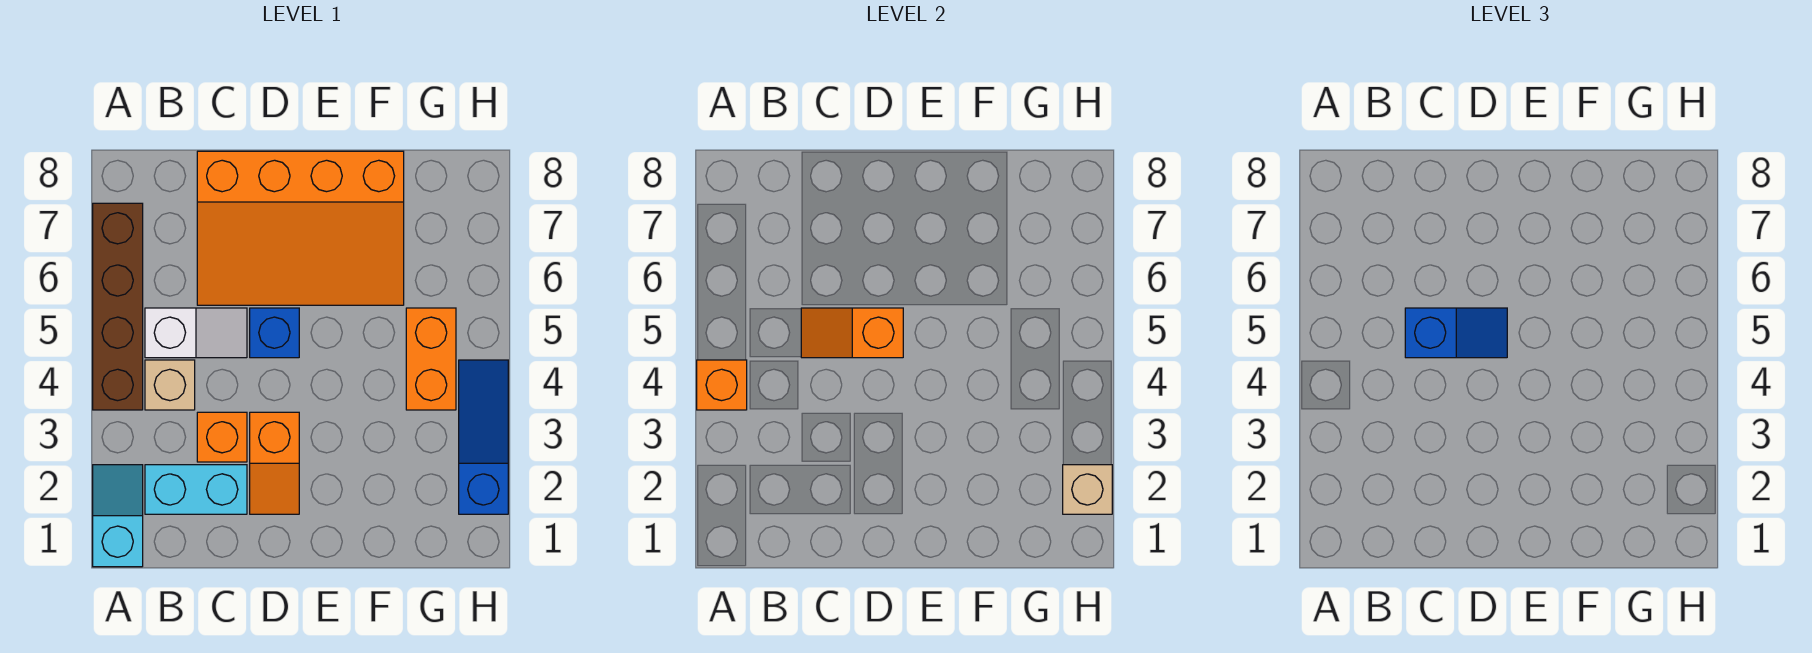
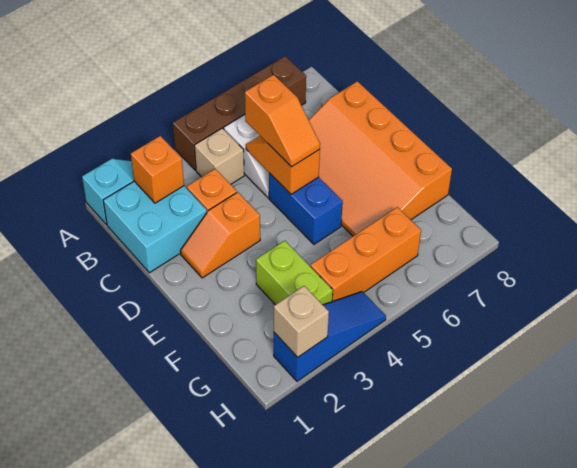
orange brick A4 level 2 -> orange brick B2 level 2
cyan brick B2:C2 level 1 -> cyan brick B1:C2 level 1
blue slope C5:D5 level 3 top C -> orange slope C5:D5 level 3 top C
blue brick D5 level 1 -> blue brick D5:E5 level 1
none -> lime brick F3:G3 level 1
orange brick G4:G5 level 1 -> orange brick G4:G6 level 1

